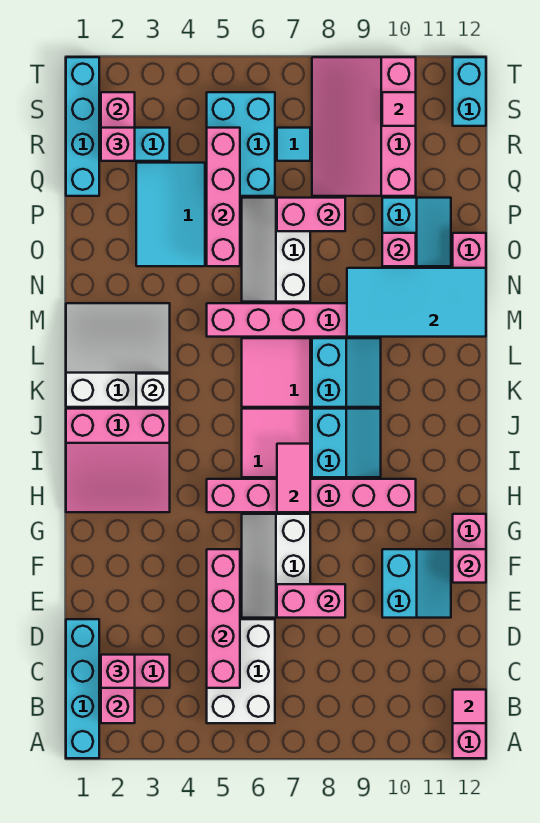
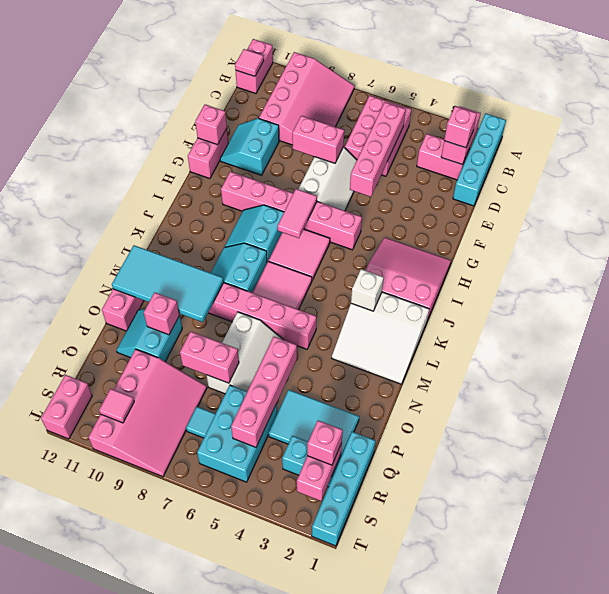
none -> pink slope A8:D10 level 1 top 10
white brick B5:D6 level 1 -> pink brick B5:D6 level 1
cyan tile O3:Q4 level 1 -> cyan tile P2:Q4 level 1
cyan brick S12:T12 level 1 -> pink brick S12:T12 level 1

